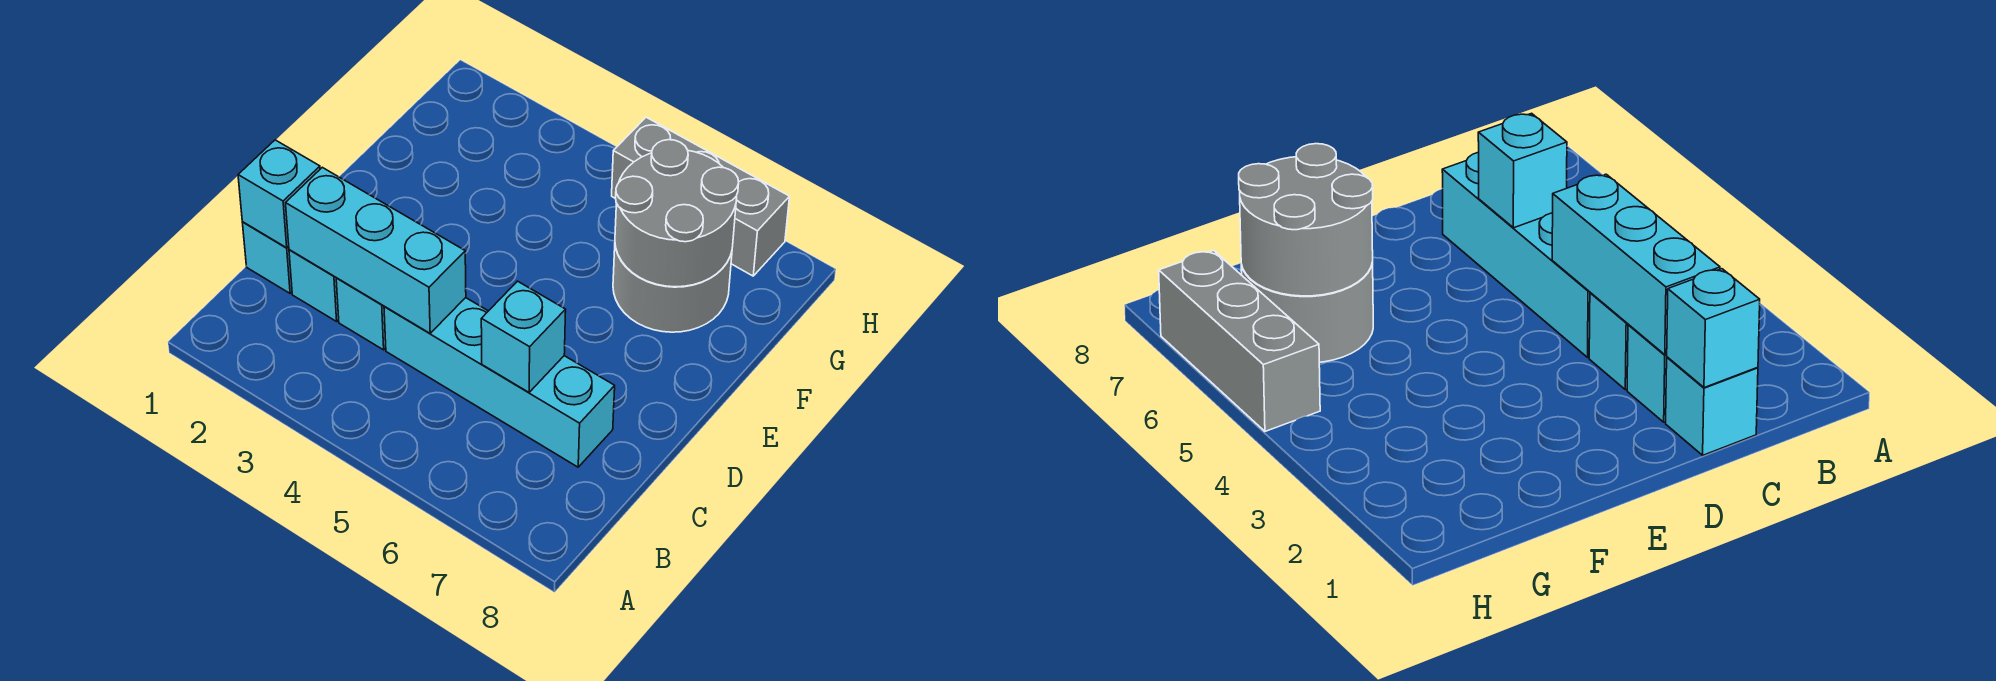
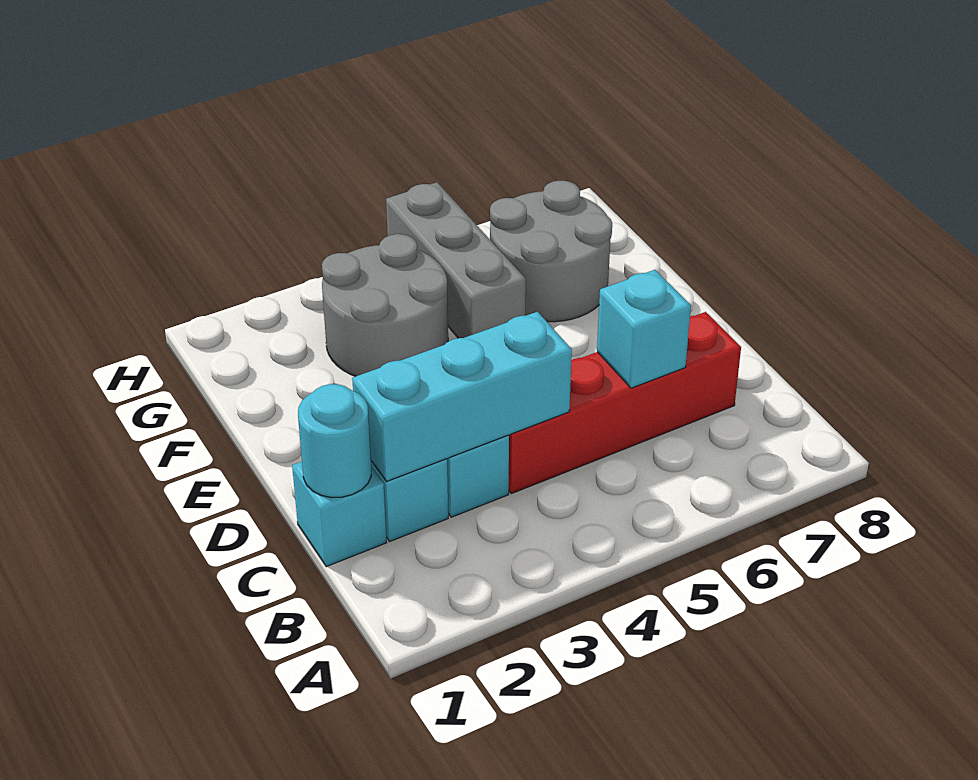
cyan brick C1 level 2 -> cyan round brick C1 level 2
cyan brick C4:C7 level 1 -> red brick C4:C7 level 1
grey round brick F6:G7 level 2 -> grey round brick F3:G4 level 1
grey brick H5:H7 level 1 -> grey brick F5:H5 level 1

